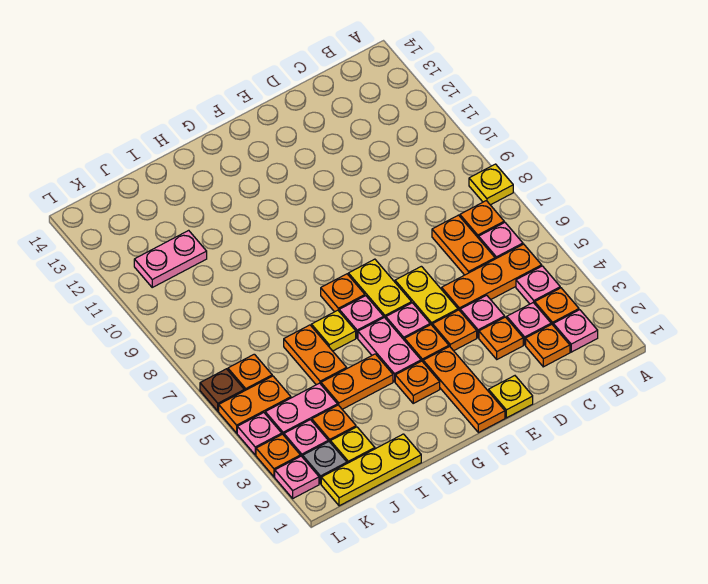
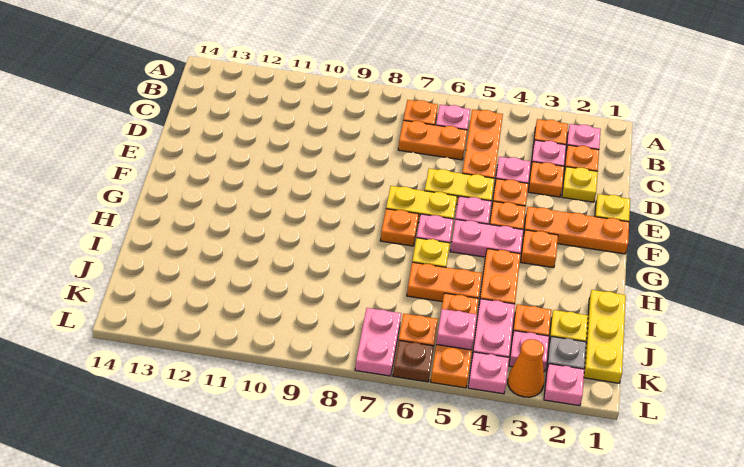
yellow plate A8 level 1 -> yellow plate D2 level 1
pink plate B4 level 1 -> pink plate K5 level 2
pink plate J11:K11 level 1 -> pink plate K7:L7 level 1
orange plate K5:L5 level 1 -> orange plate J5:L5 level 1
orange plate L3 level 1 -> orange cone L3 level 1

